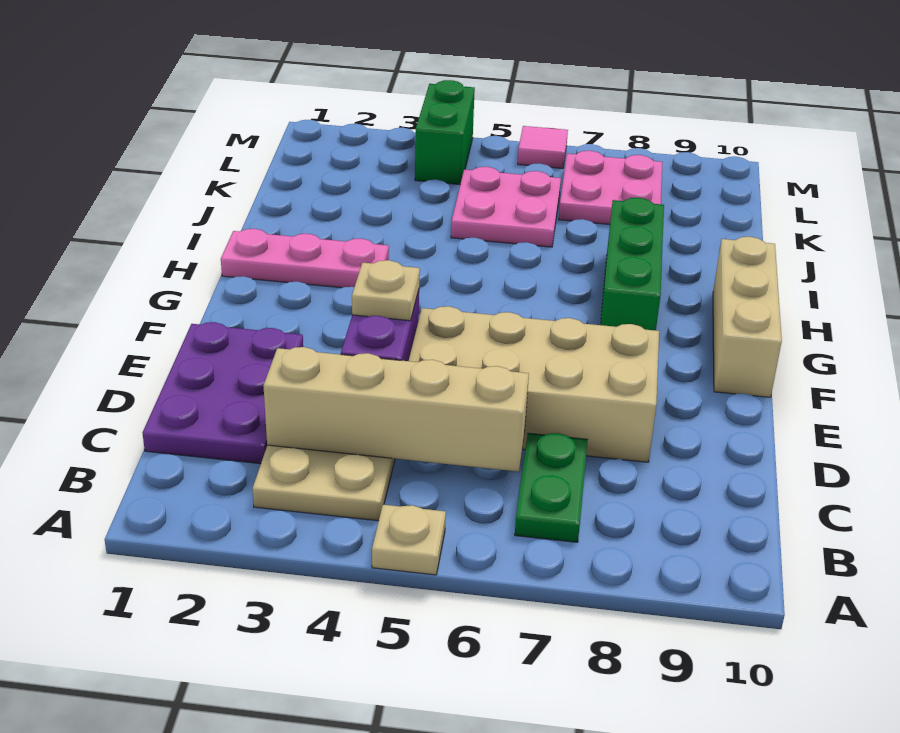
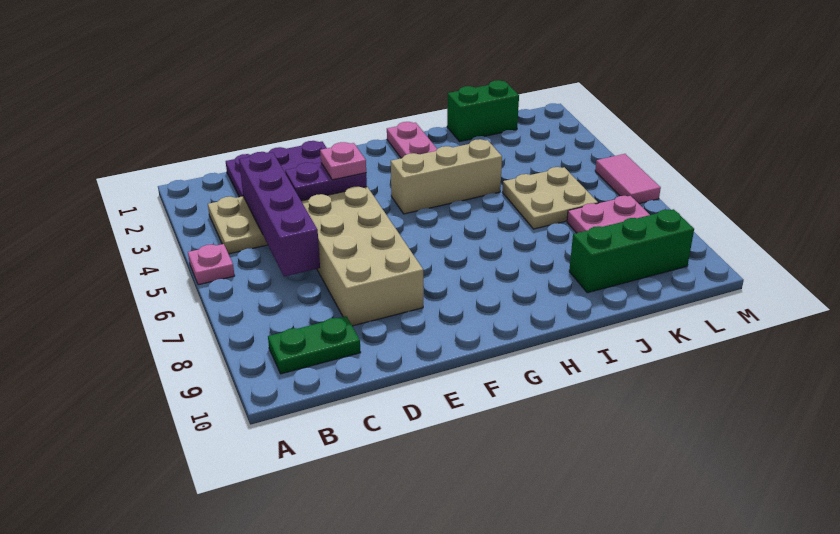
tan plate A5 level 1 -> pink plate A5 level 1
green plate B7:C7 level 1 -> green plate B9:C9 level 1
tan brick C3:C6 level 2 -> purple brick C3:C6 level 2
tan plate E4 level 3 -> pink plate E4 level 3
tan brick F10:H10 level 1 -> tan brick G4:I4 level 1
green brick G8:I8 level 1 -> green brick J9:L9 level 1
pink plate J5:K6 level 1 -> tan plate J5:K6 level 1
green brick L4:M4 level 1 -> green brick J1:K1 level 1
pink tile M6 level 1 -> pink tile M5:M6 level 1

